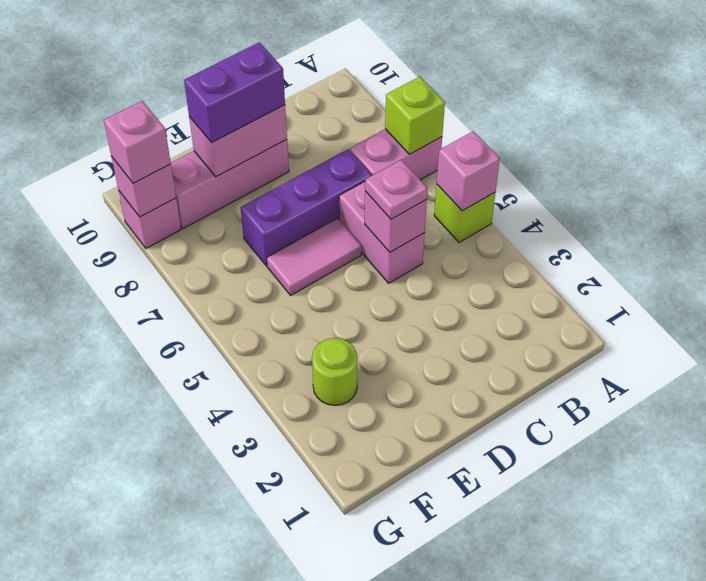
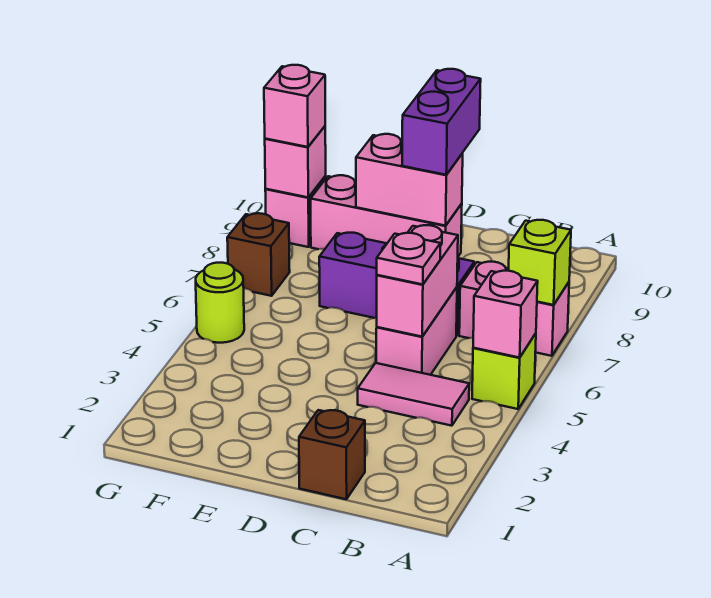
none -> brown brick C1 level 1
pink brick C5 level 2 -> pink brick C5:C6 level 2
pink tile D6:E6 level 1 -> pink tile B4:C4 level 1
purple brick D9:E9 level 3 -> purple brick D9:D10 level 3
lime round brick F3 level 1 -> lime round brick G5 level 1
none -> brown brick G7 level 1

